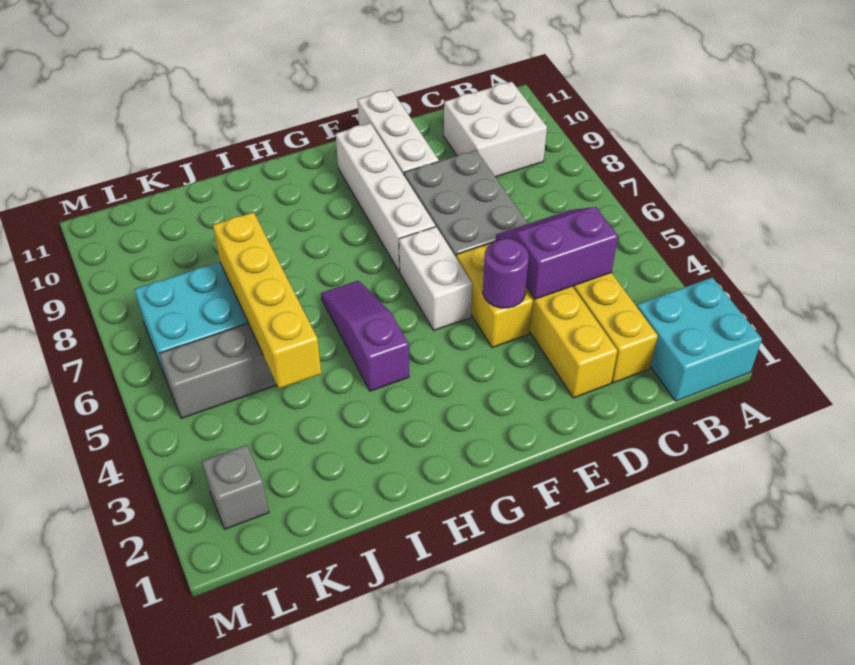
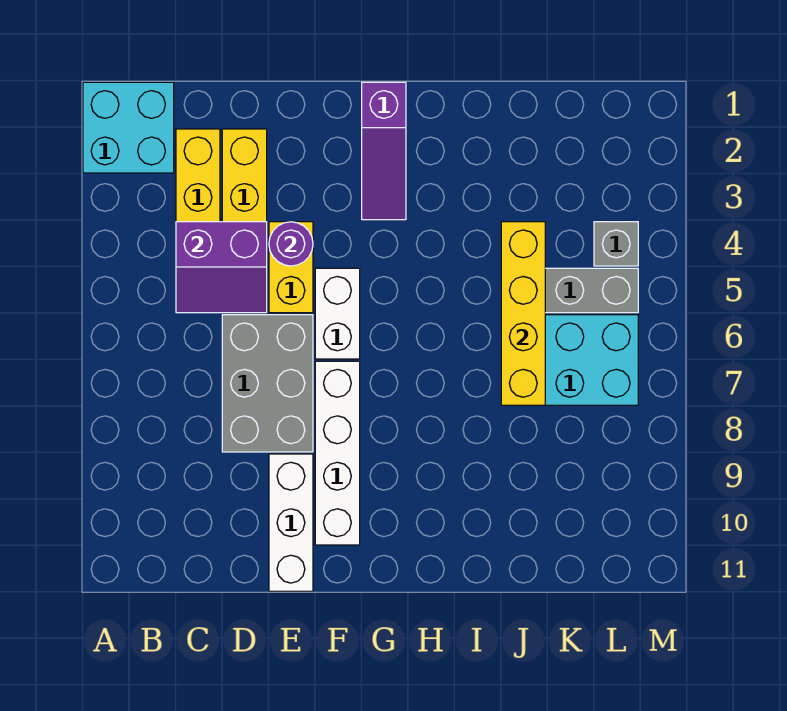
white brick B9:C10 level 1 -> none
purple slope H4:H6 level 1 top 4 -> purple slope G1:G3 level 1 top 1
grey brick L2 level 1 -> grey brick L4 level 1

